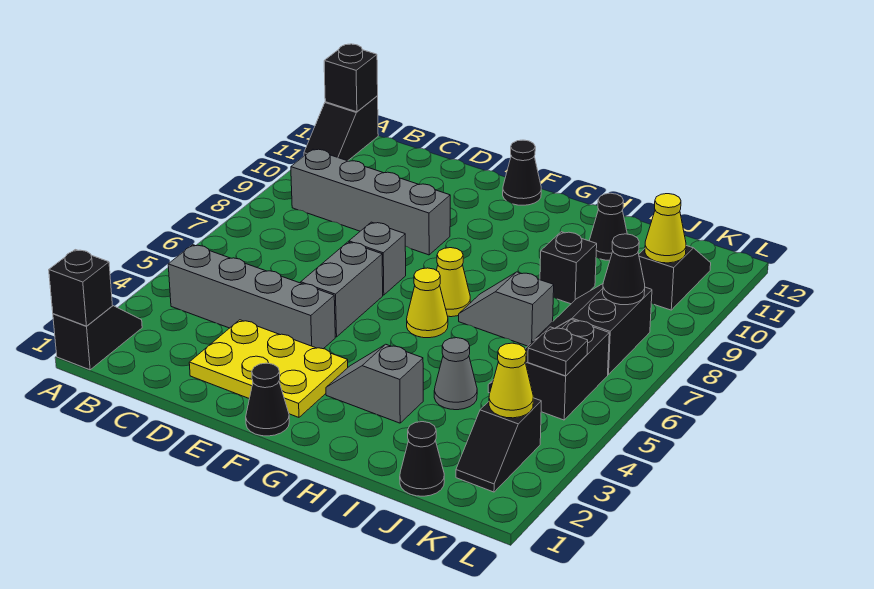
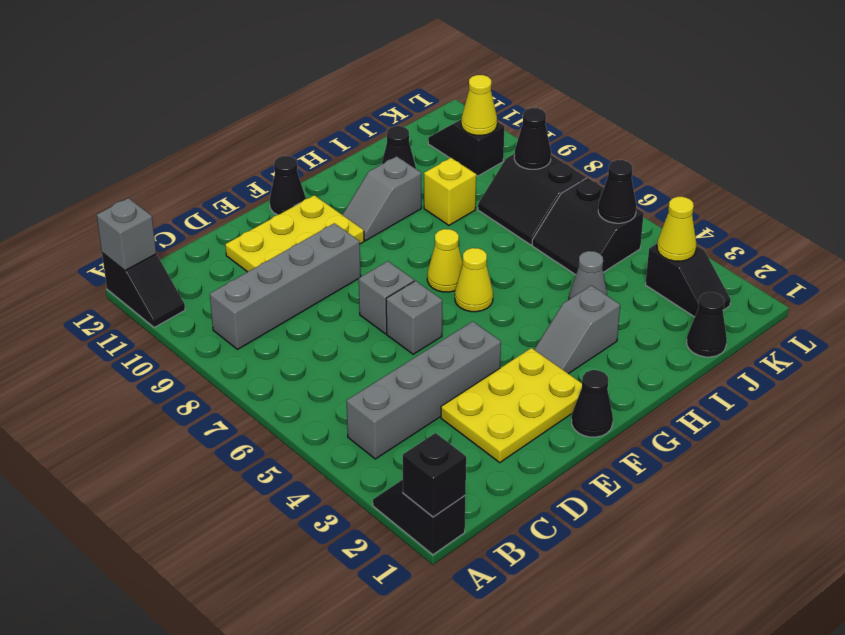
black brick A12 level 2 -> grey brick A12 level 2
none -> yellow plate D10:F11 level 1
grey brick E5:E6 level 1 -> grey brick E6 level 1
grey slope H7:I7 level 1 top I -> grey slope G10:H10 level 1 top H
black brick I9 level 1 -> yellow brick I9 level 1
black plate K5 level 2 -> black cone K5 level 2

